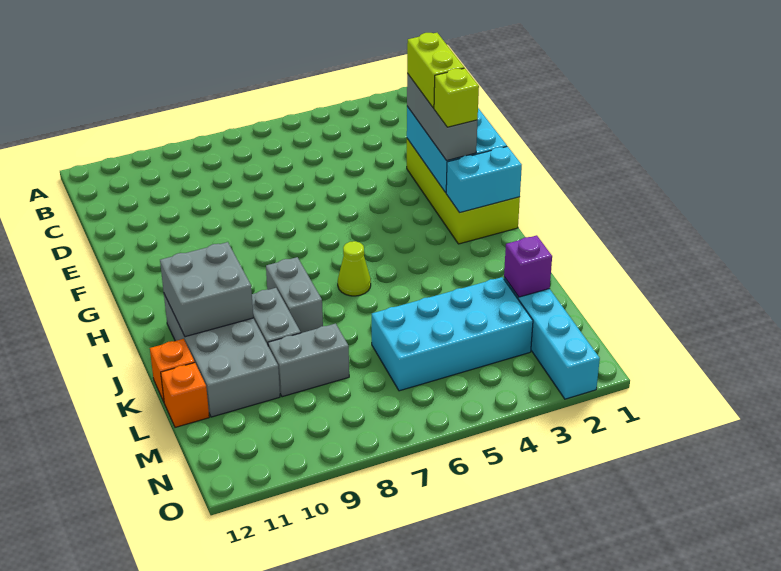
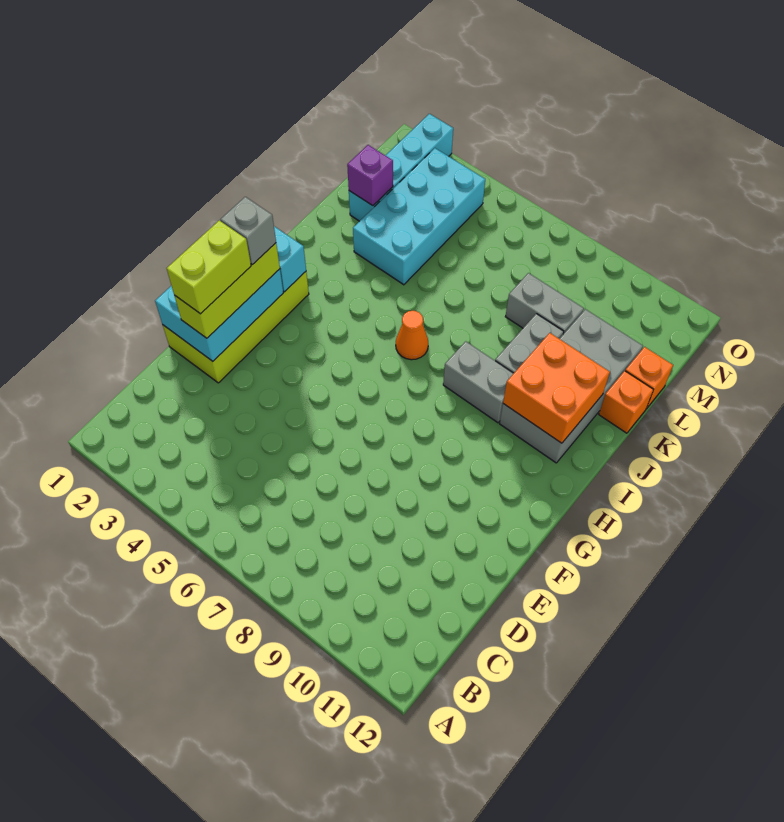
grey brick E2:G2 level 3 -> lime brick E2:G2 level 3
lime brick G2 level 4 -> grey brick G2 level 4
lime cone I6 level 1 -> orange cone I6 level 1
grey brick I8:J8 level 1 -> grey brick I8:I9 level 1
grey brick I10:J11 level 2 -> orange brick I10:J11 level 2
cyan brick L3:M6 level 1 -> cyan brick K3:N4 level 1

